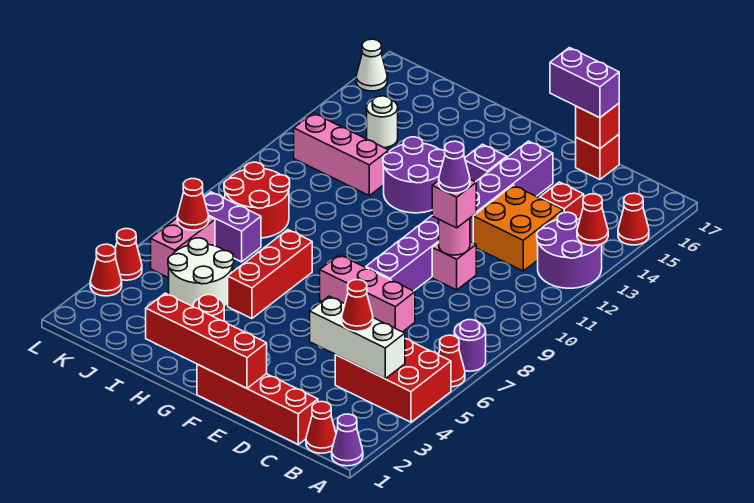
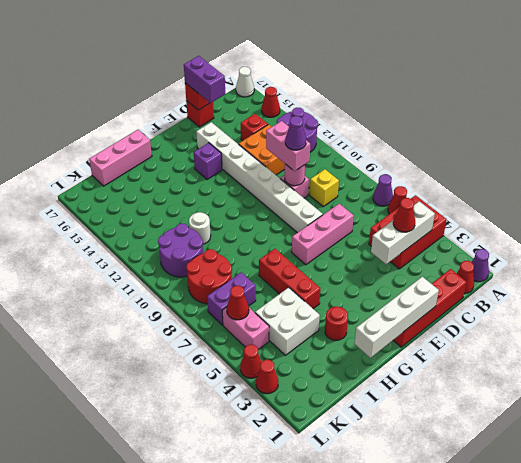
purple round brick A7 level 1 -> purple cone A7 level 1
red cone A13 level 2 -> none
none -> yellow brick C9 level 1
pink brick D10 level 3 -> pink brick D10:D11 level 3
purple brick D17:E17 level 3 -> purple brick D16:D17 level 3
red brick E1:H1 level 2 -> white brick E1:H1 level 2
purple brick E8:E15 level 1 -> white brick E8:E15 level 1
purple round brick G12:H13 level 1 -> purple round brick J10:K11 level 1
white round brick I4:J5 level 1 -> white brick I4:J5 level 1
pink brick I12:K12 level 1 -> pink brick H17:J17 level 1
white round brick J14 level 1 -> white round brick I11 level 1
white cone L16 level 1 -> white cone A17 level 1

